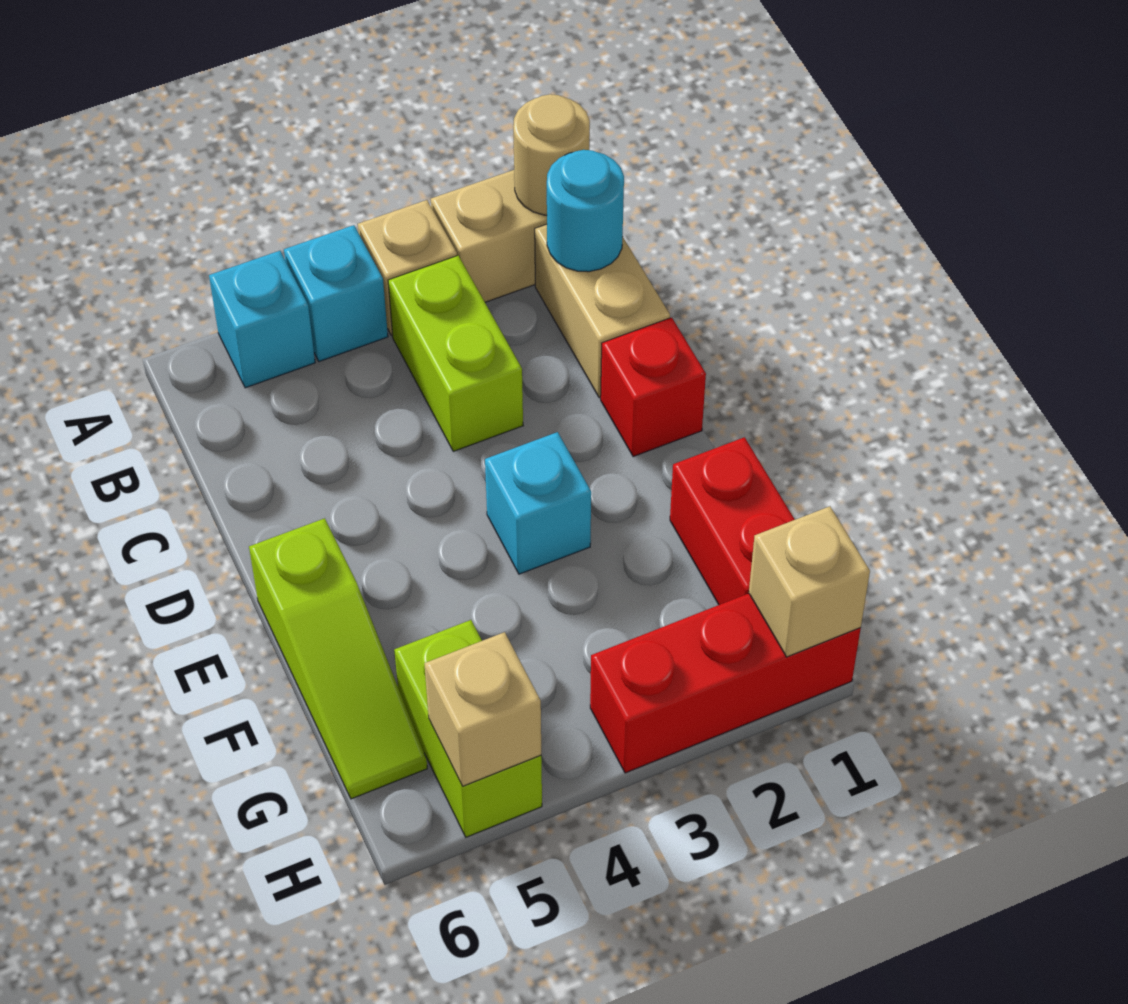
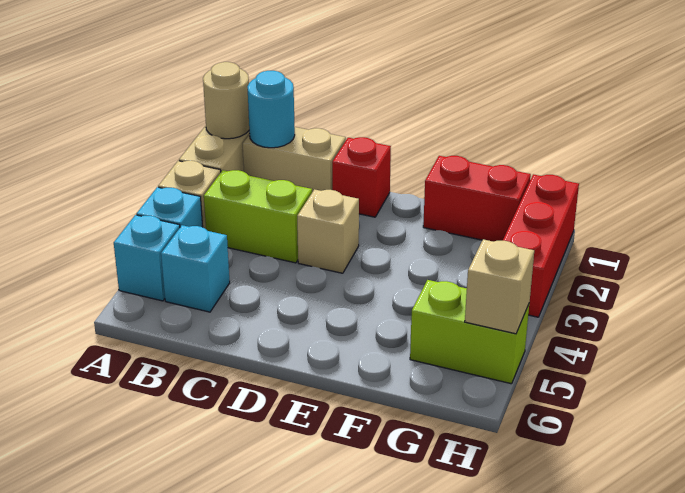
cyan brick E3 level 1 -> cyan brick B5 level 1
lime slope E6:G6 level 1 top E -> none
tan brick H1 level 2 -> tan brick D3 level 1

